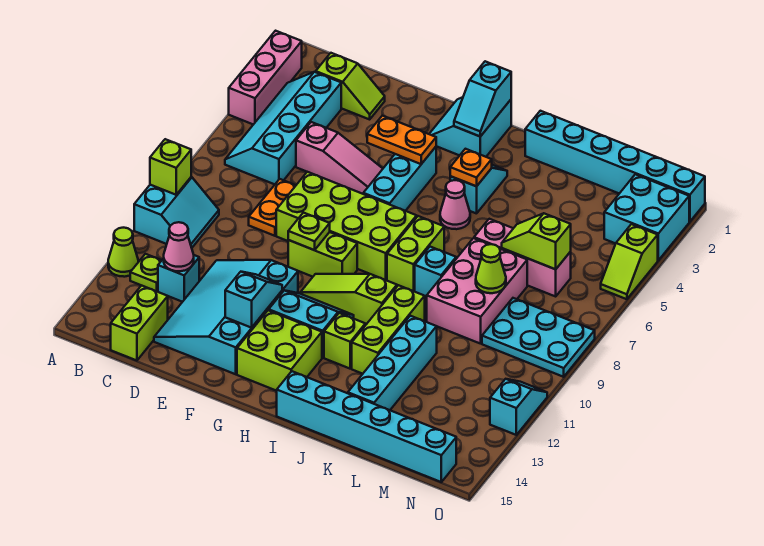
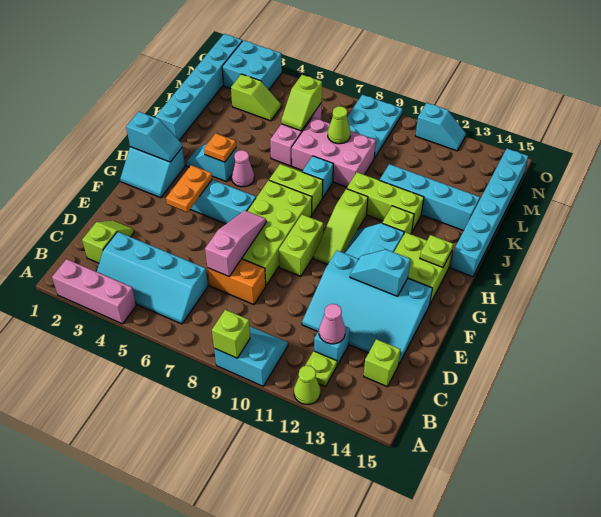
lime brick C14:C15 level 1 -> lime brick C14 level 1
pink slope D5:F5 level 1 top D -> pink slope D7:F7 level 2 top D
orange plate D7:D8 level 1 -> orange brick D7:D8 level 1
lime plate F9 level 2 -> lime plate H14 level 2
lime slope O4:O5 level 1 top 4 -> lime slope M3:M4 level 1 top 3
cyan slope O11:O12 level 1 top 12 -> cyan slope O11:O12 level 1 top 11

